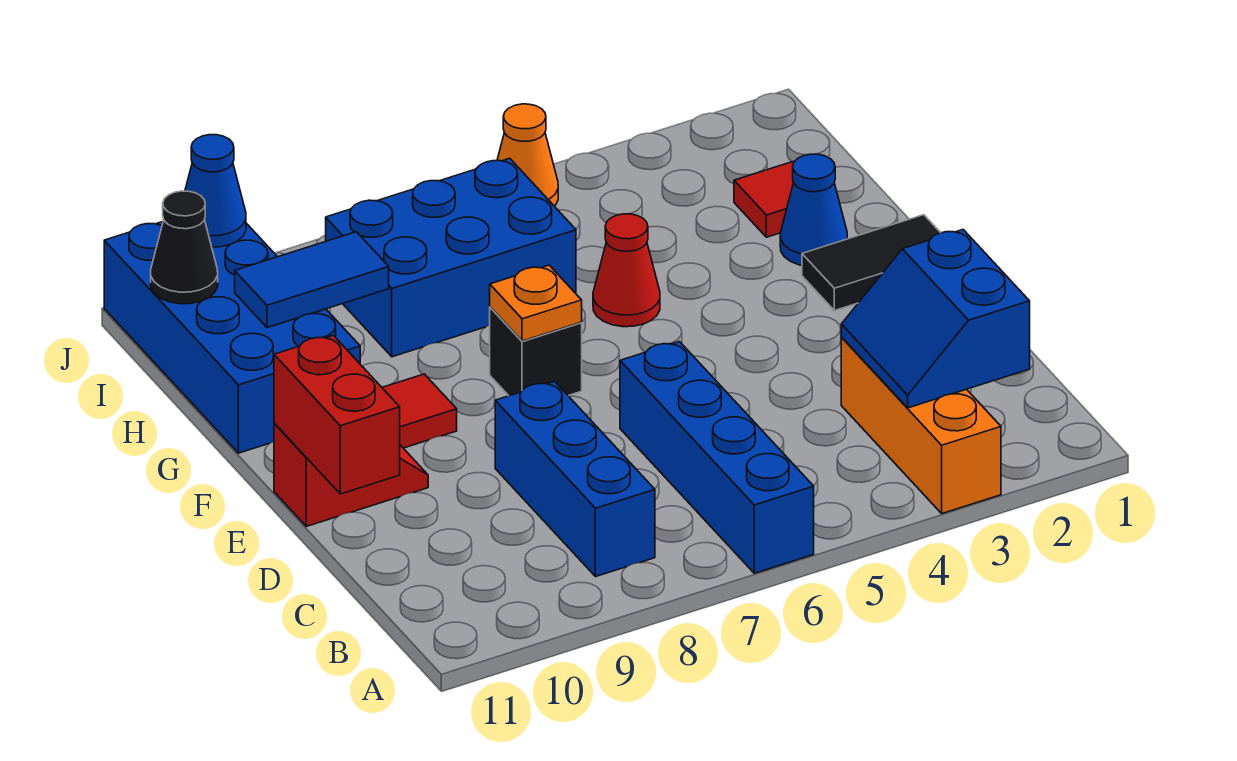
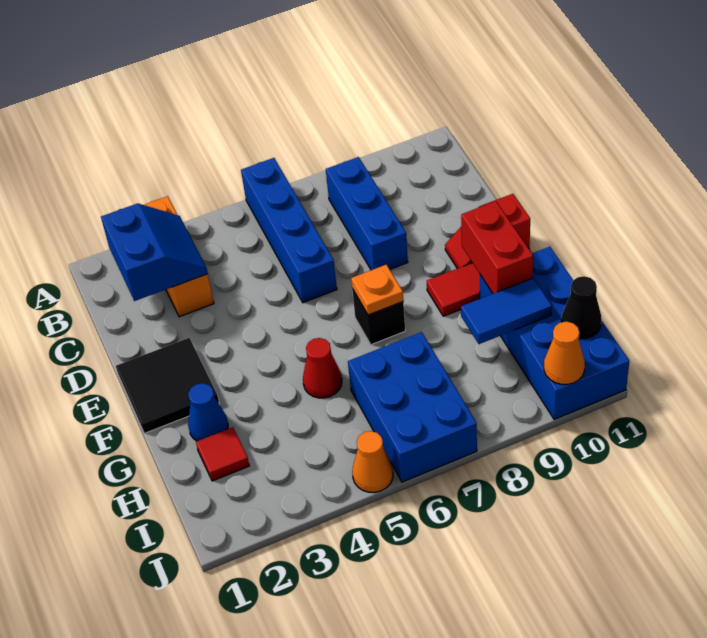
red brick D11:E11 level 2 -> red brick F10:G10 level 2
black tile F1:F2 level 1 -> black tile E1:F2 level 1
blue brick H6:I8 level 1 -> blue brick H6:J7 level 1
blue cone J10 level 2 -> orange cone J10 level 2

